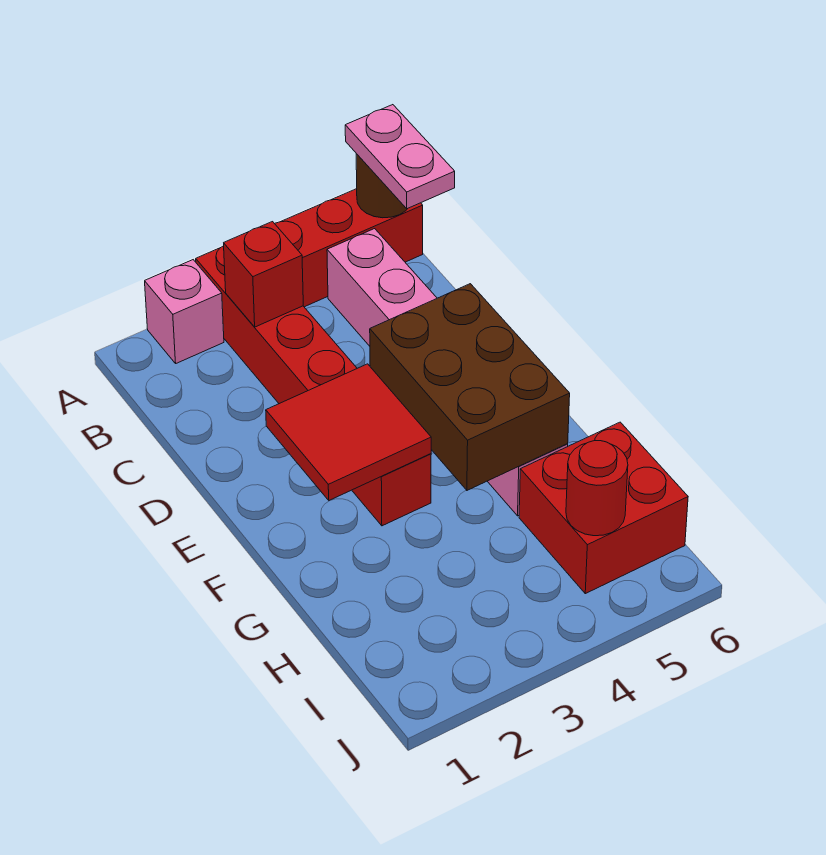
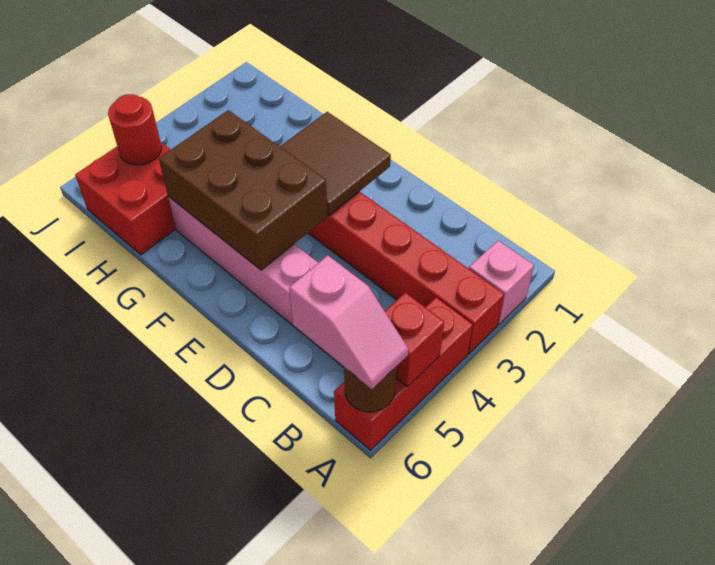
pink plate A6:B6 level 3 -> pink slope A6:B6 level 3 top B
red brick B3 level 2 -> red brick A5 level 2
red tile E2:F3 level 2 -> brown tile E2:F3 level 2

